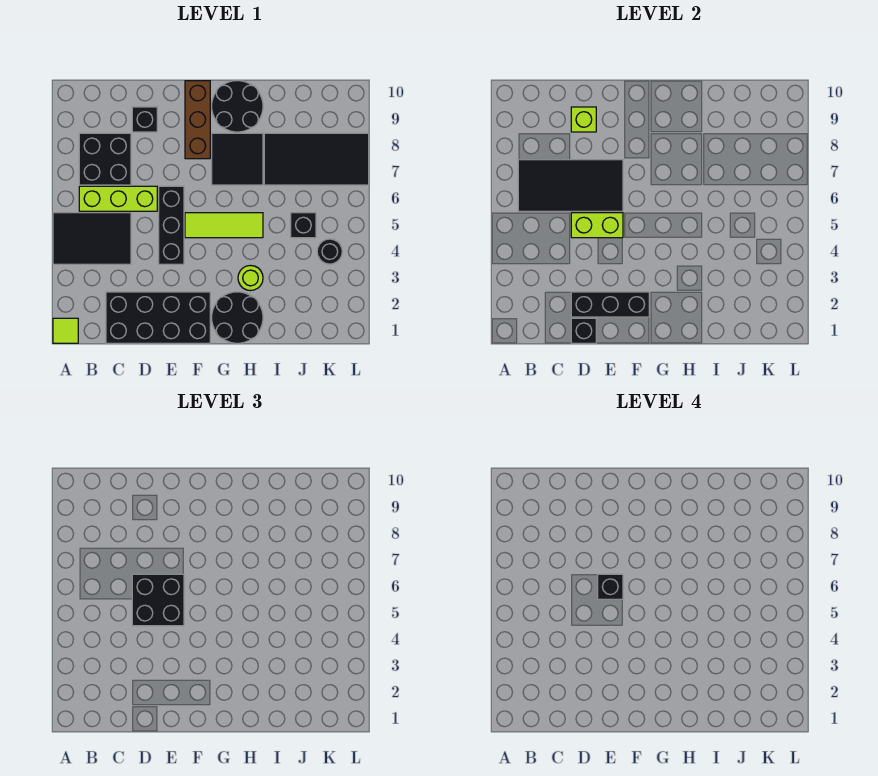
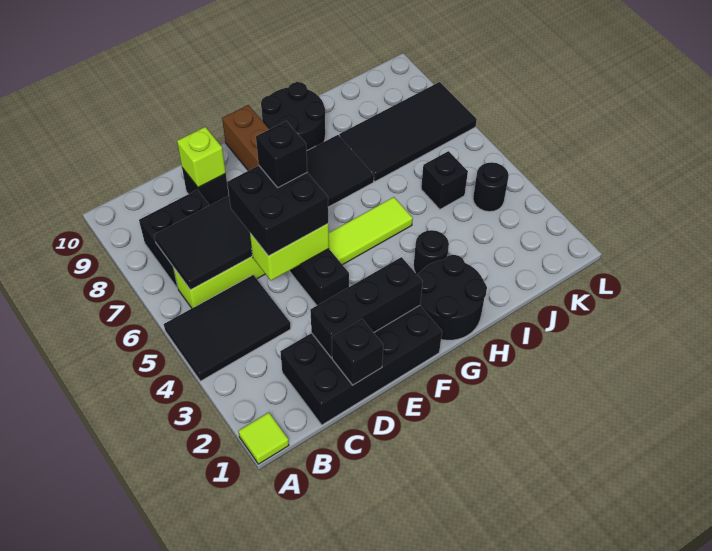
lime round brick H3 level 1 -> black round brick H3 level 1

